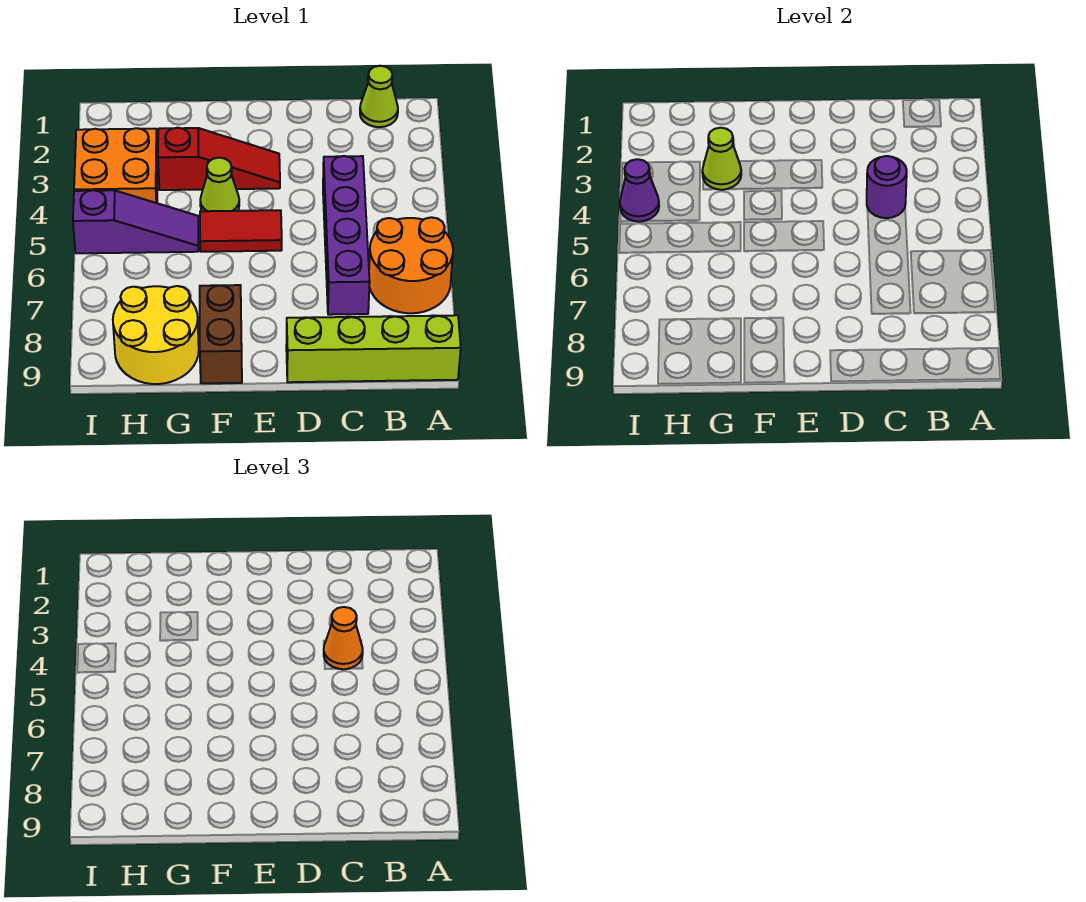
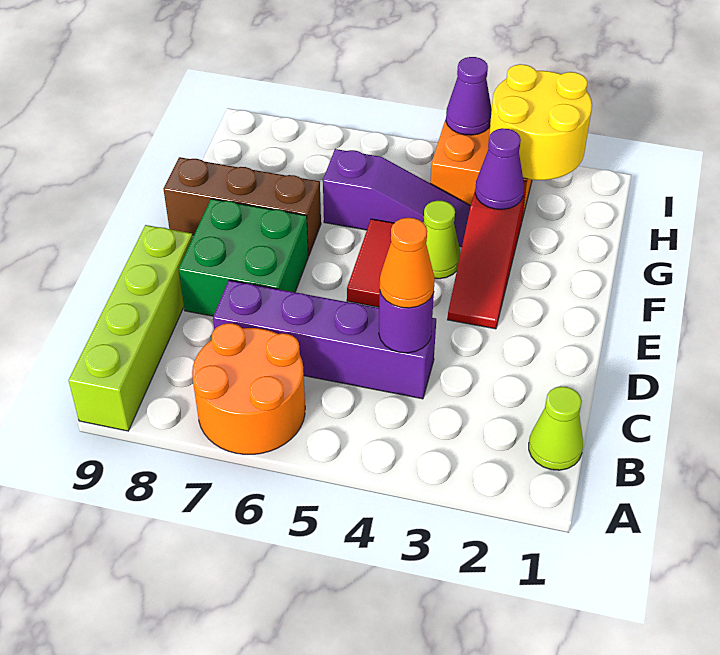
none -> green brick D7:E8 level 1
brown brick F8:F9 level 1 -> brown brick F7:F9 level 1
lime cone G3 level 2 -> purple cone G3 level 2
purple slope G5:I5 level 1 top I -> purple slope G4:G6 level 1 top 6
yellow round brick G8:H9 level 1 -> yellow round brick H2:I3 level 2

